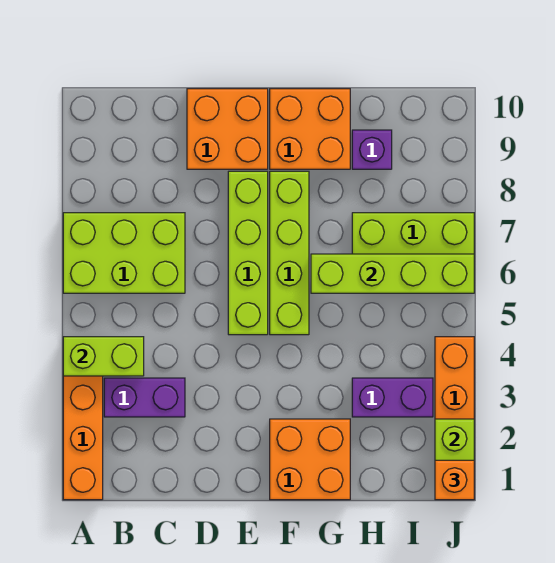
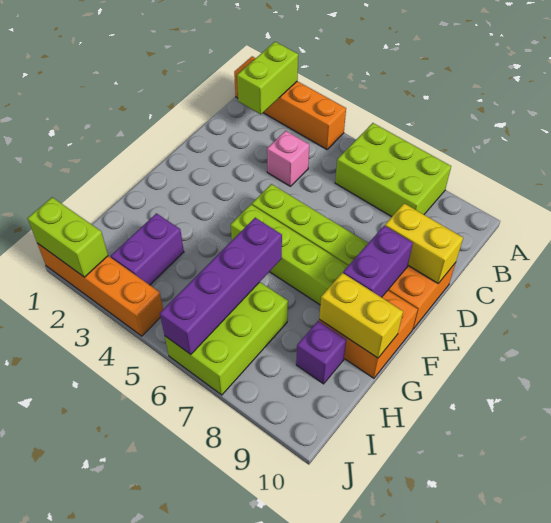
lime brick A4:B4 level 2 -> lime brick A2:B2 level 2
lime brick A6:C7 level 1 -> lime brick A6:B8 level 1
purple brick B3:C3 level 1 -> purple brick E9:F9 level 2
none -> pink brick C4 level 1
none -> yellow brick D9:D10 level 2
orange brick F1:G2 level 1 -> none
lime brick G6:J6 level 2 -> purple brick G6:J6 level 2
none -> yellow brick G9:G10 level 2
orange brick J1 level 3 -> none

